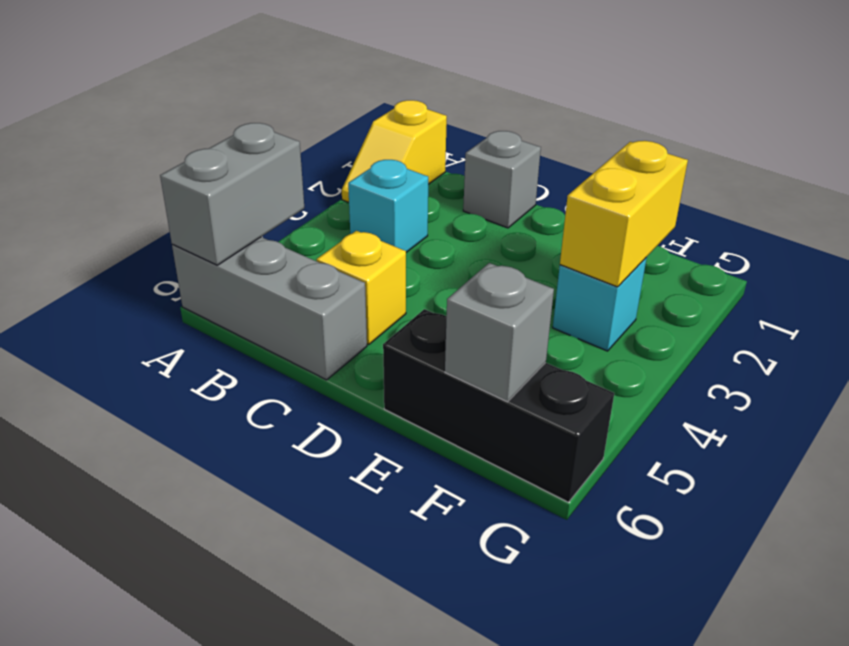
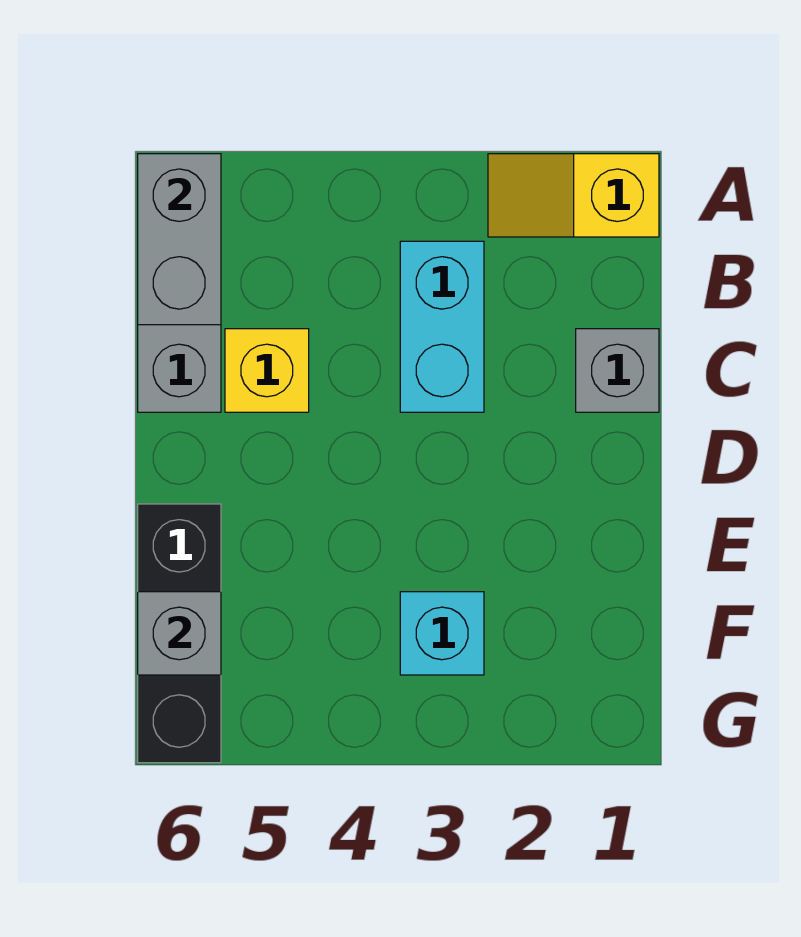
grey brick A5:A6 level 2 -> grey brick A6:B6 level 2
cyan brick B3 level 1 -> cyan brick B3:C3 level 1
yellow brick F2:F3 level 2 -> none

